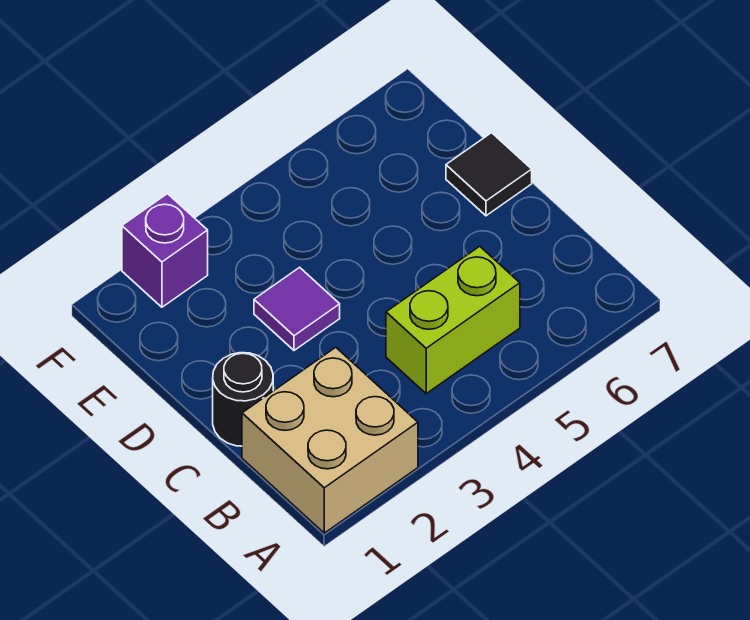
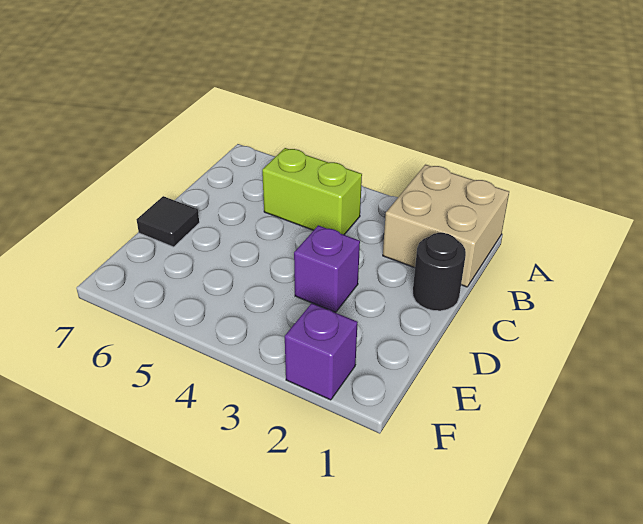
purple tile D3 level 1 -> purple brick D3 level 1

